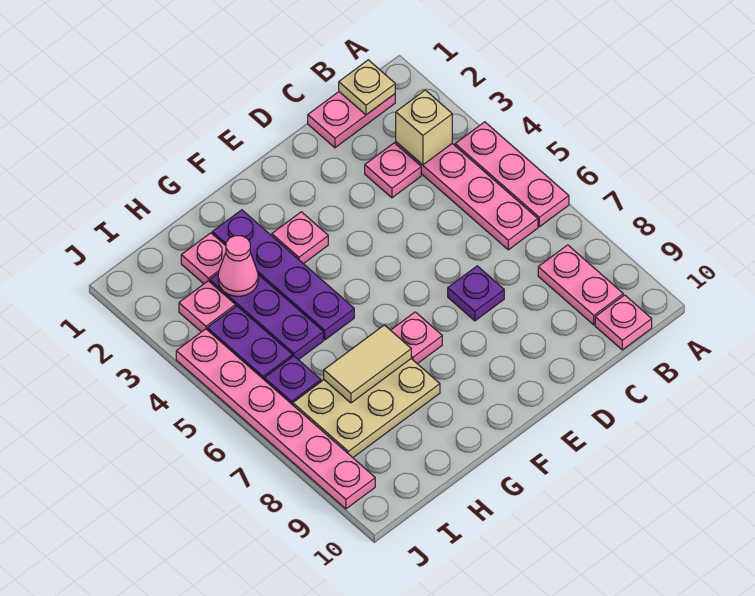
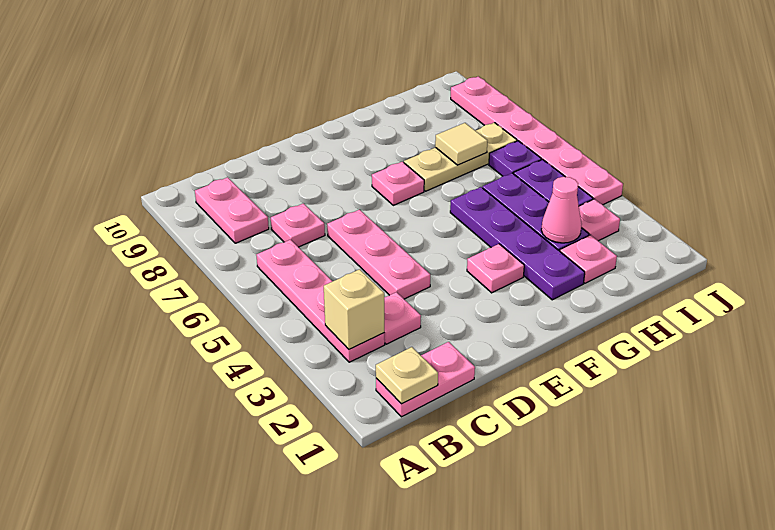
pink plate A4:A6 level 1 -> pink plate D4:D6 level 1
pink plate B10 level 1 -> pink plate C7 level 1
purple plate D7 level 1 -> none
tan plate G7:I8 level 1 -> tan plate G7:I7 level 1
tan tile G7:H7 level 2 -> tan tile H7 level 2

